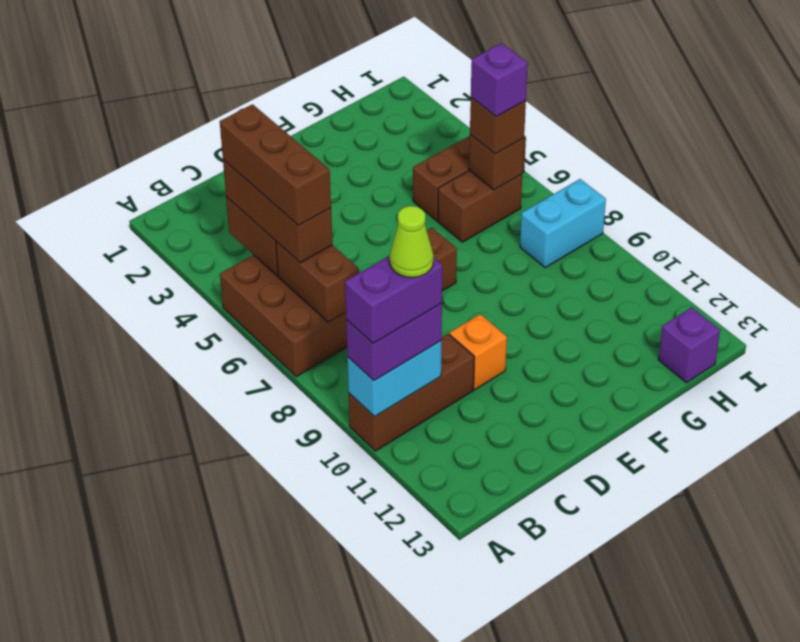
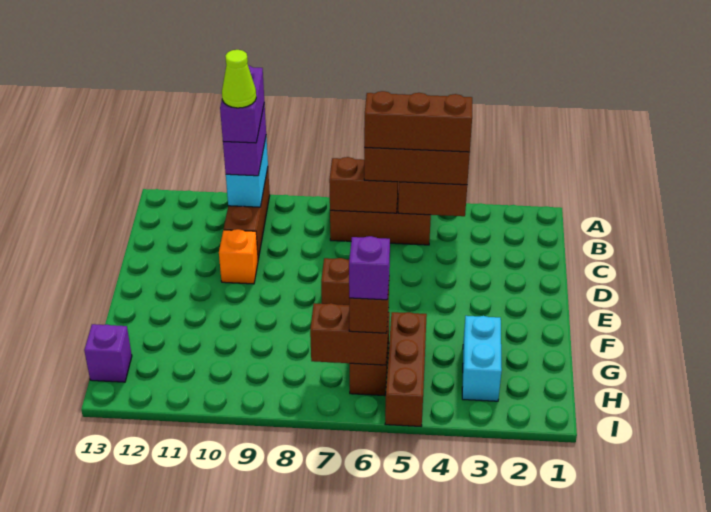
brown brick H6 level 2 -> brown brick H6:H7 level 2
cyan brick H8:I8 level 1 -> cyan brick G3:H3 level 1

